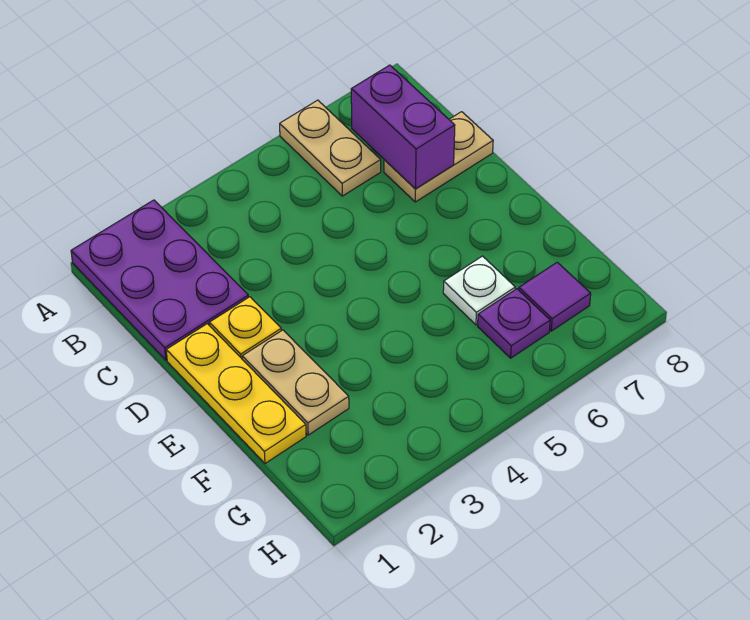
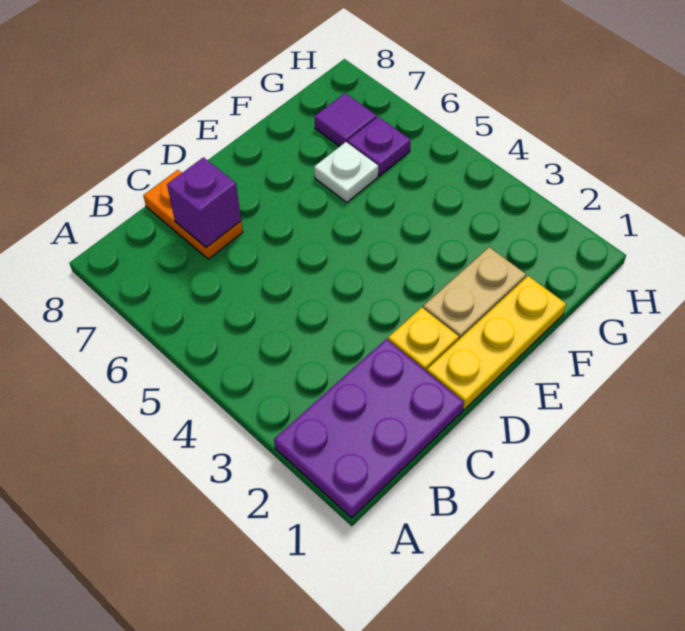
tan plate A6:B6 level 1 -> none
purple brick B7:C7 level 2 -> purple brick C7 level 2
tan plate C7:C8 level 1 -> orange plate C7:C8 level 1

